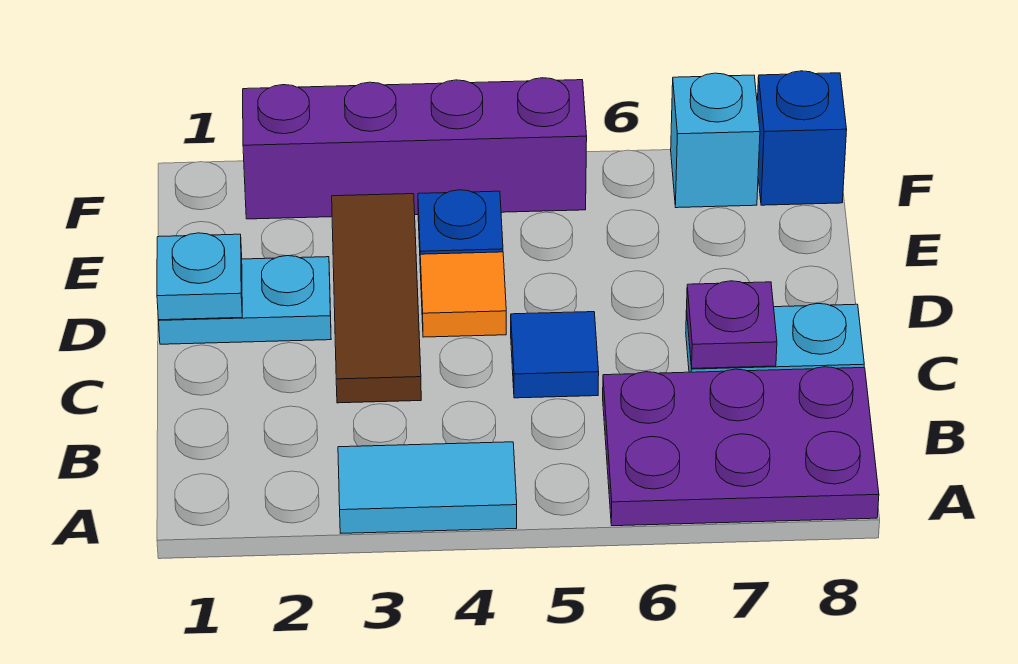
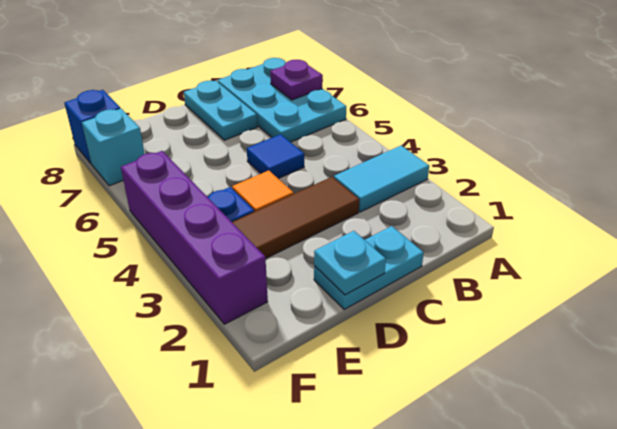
cyan tile A3:A4 level 1 -> cyan tile A3:B3 level 1
purple plate A6:B8 level 1 -> cyan plate A6:B8 level 1
purple plate C7 level 2 -> purple plate A7 level 2
cyan plate D1:D2 level 1 -> cyan plate C1:D1 level 1

